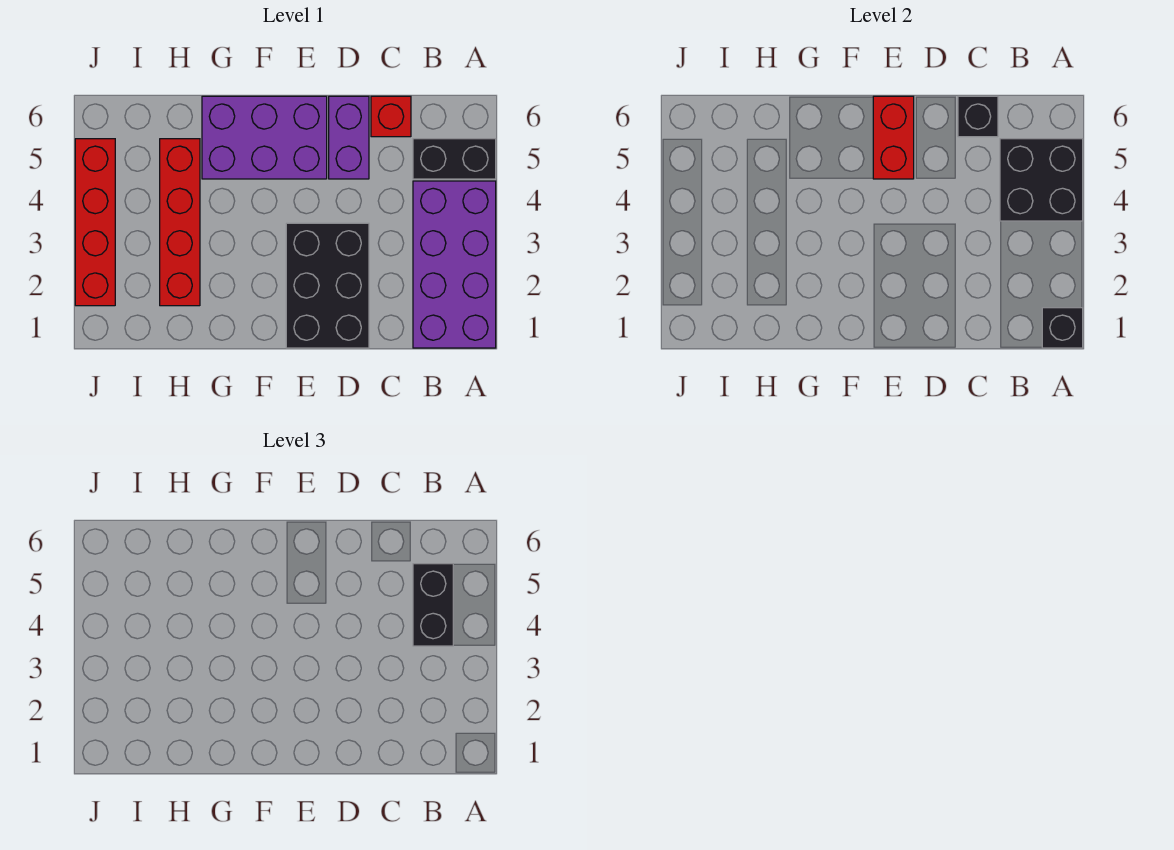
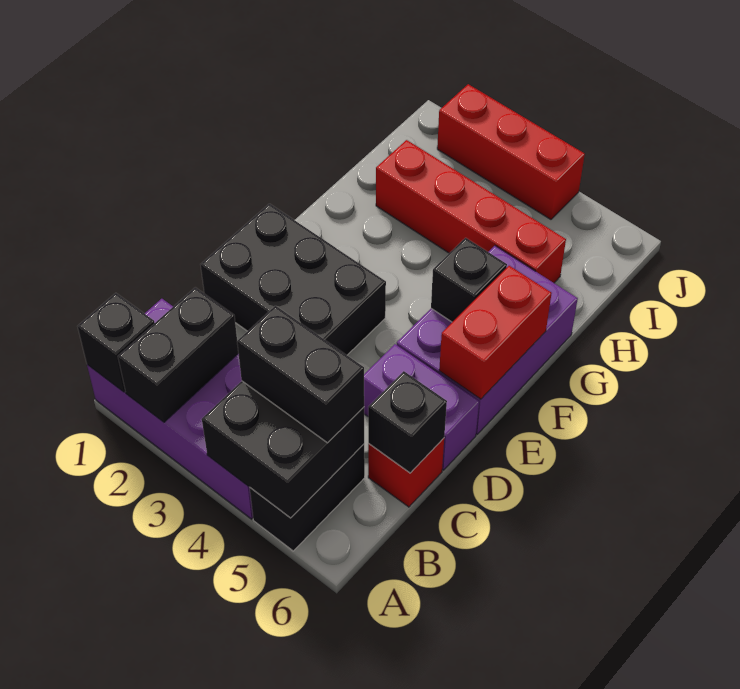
none -> black brick A2:B2 level 2
red brick E5:E6 level 2 -> red brick E6:F6 level 2
none -> black brick F5 level 2
red brick J2:J5 level 1 -> red brick J2:J4 level 1

